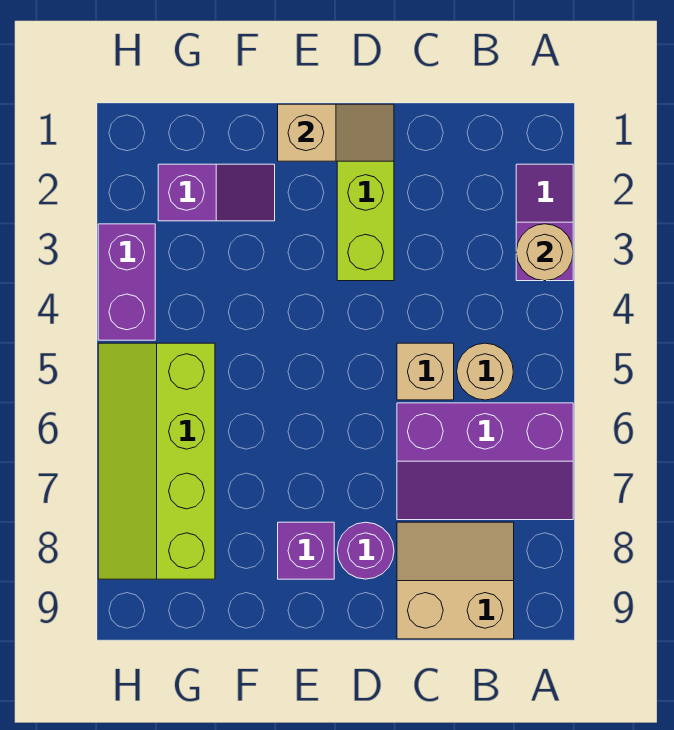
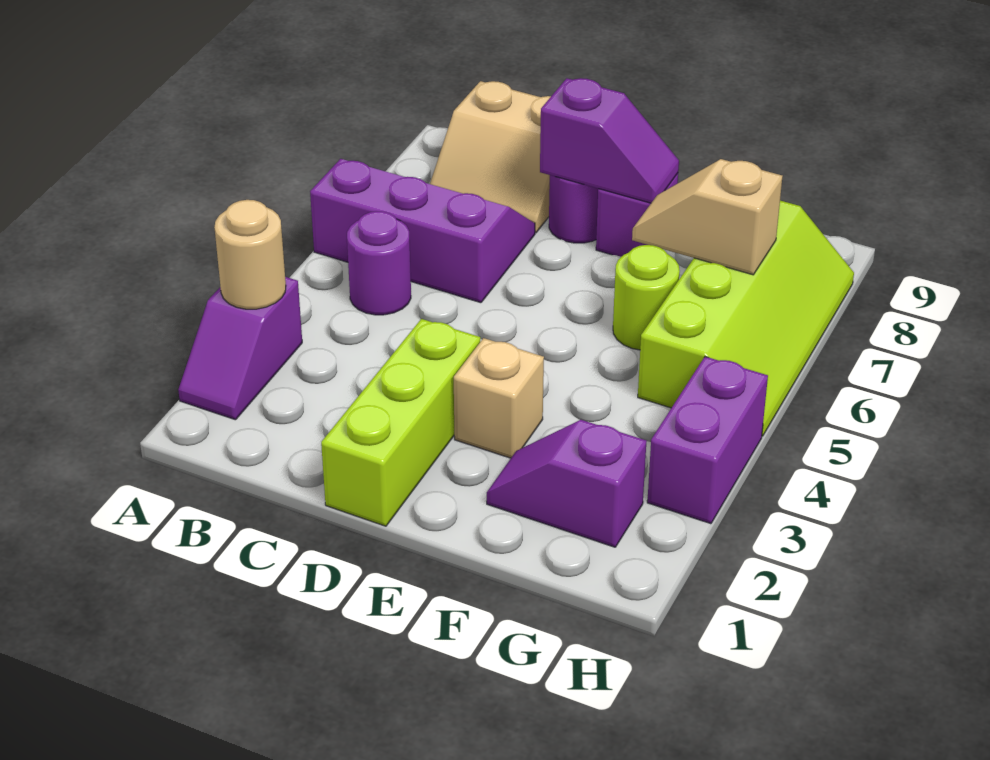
tan round brick B5 level 1 -> purple round brick B5 level 1
tan brick C5 level 1 -> tan brick E3 level 1
tan slope D1:E1 level 2 top E -> tan slope F7:G7 level 2 top G
none -> purple slope D8:E8 level 2 top D
none -> lime round brick F6 level 1

